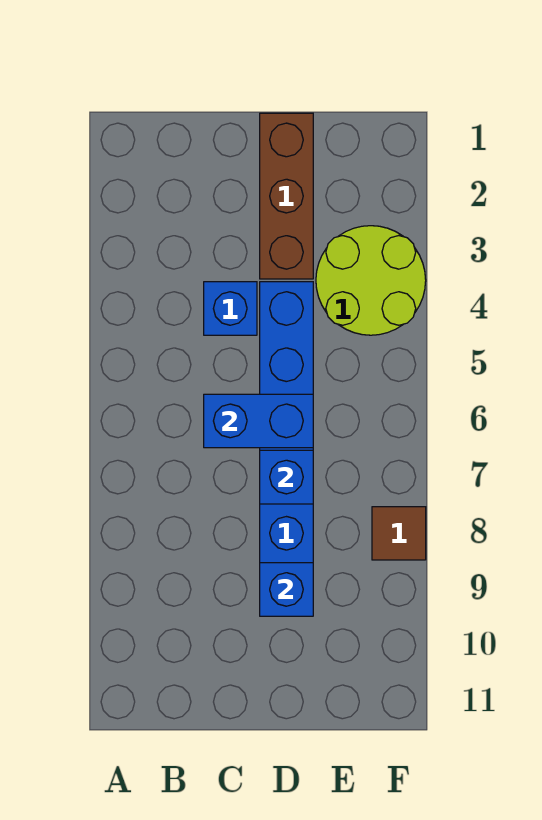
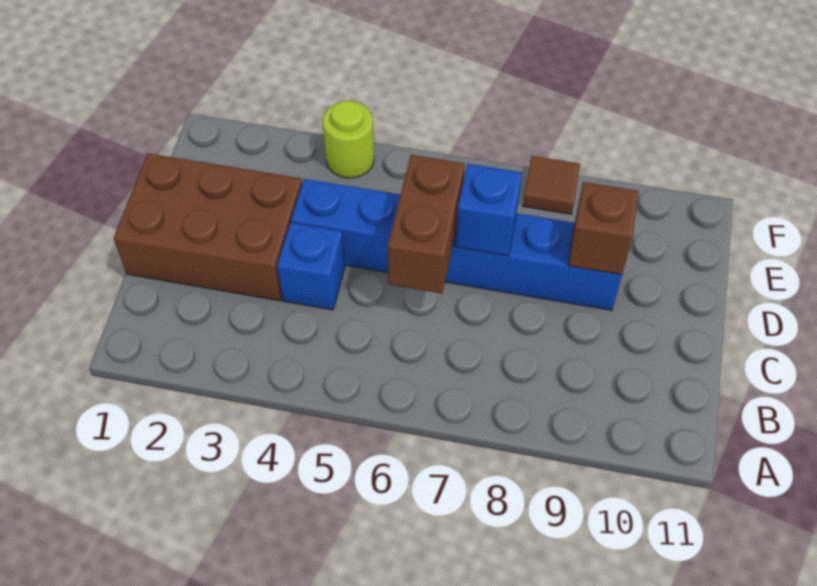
blue brick C6:D6 level 2 -> brown brick C6:D6 level 2
brown brick D1:D3 level 1 -> brown brick C1:D3 level 1
blue brick D9 level 2 -> brown brick D9 level 2
lime round brick E3:F4 level 1 -> lime round brick F4 level 1

